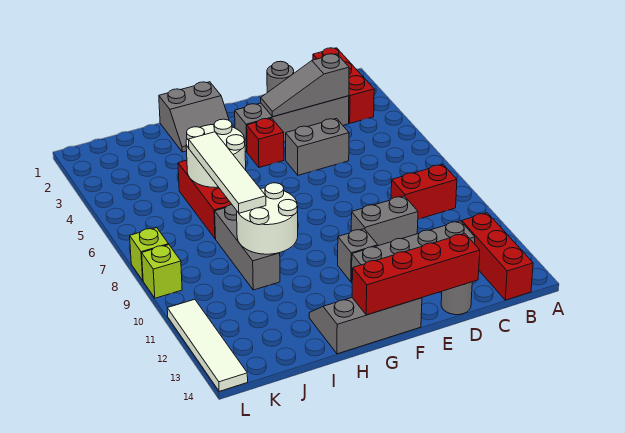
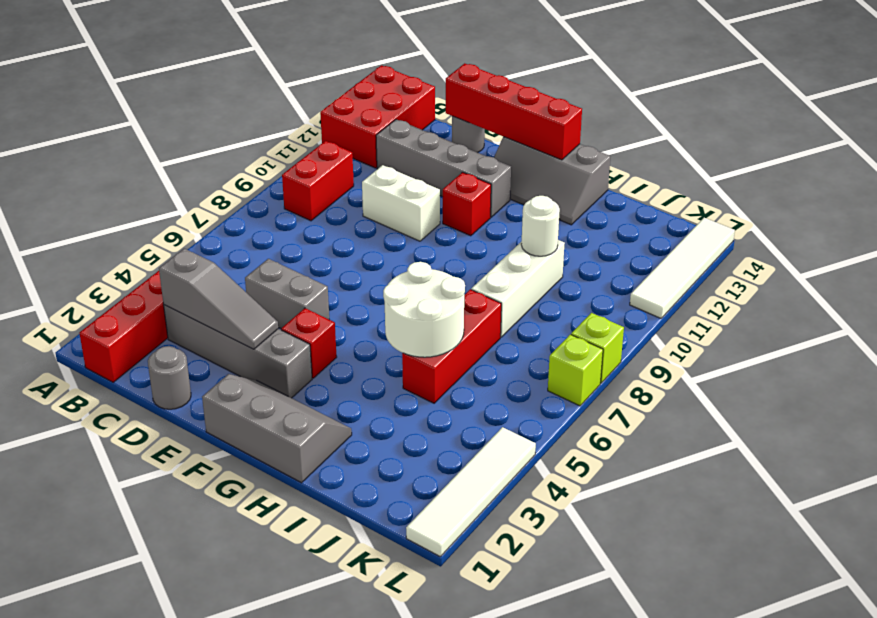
red brick B9:C9 level 1 -> red brick B9:B10 level 1
red brick B12:B14 level 1 -> red brick A12:B14 level 1
grey brick D10:E10 level 1 -> white brick D10:E10 level 1
grey brick F11 level 1 -> red brick F11 level 1
grey slope G1:H2 level 1 top 1 -> grey slope F1:H2 level 1 top 1
white round brick H9:I10 level 2 -> white round brick I10 level 2
white tile I6:I9 level 3 -> white tile L1:L4 level 1
grey brick I8:I10 level 1 -> white brick I8:I10 level 1
lime brick L9 level 1 -> lime brick L7 level 1

